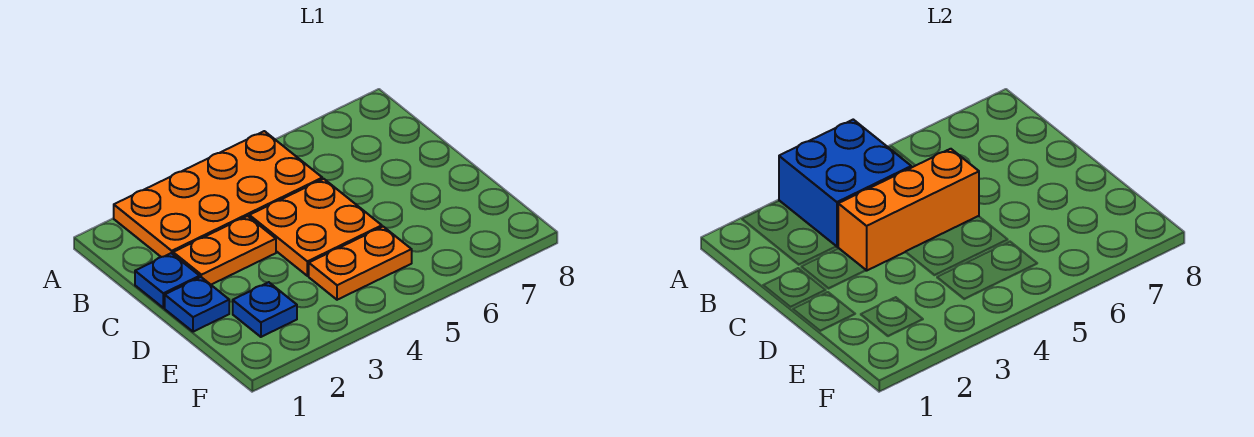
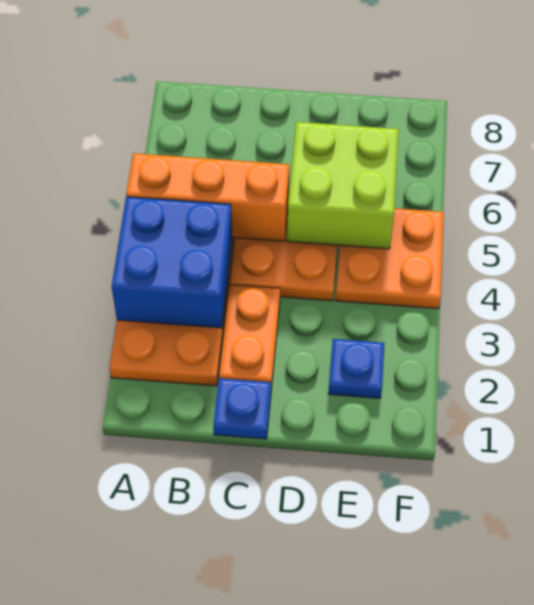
orange brick C3:C5 level 2 -> orange brick A5:C5 level 2
blue plate D1 level 1 -> none
none -> lime brick D5:E6 level 2
orange plate E4:E5 level 1 -> orange plate E4:F5 level 1

